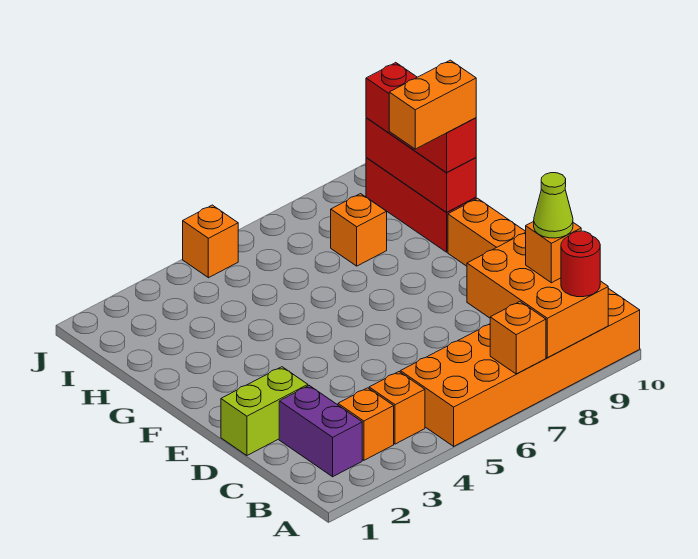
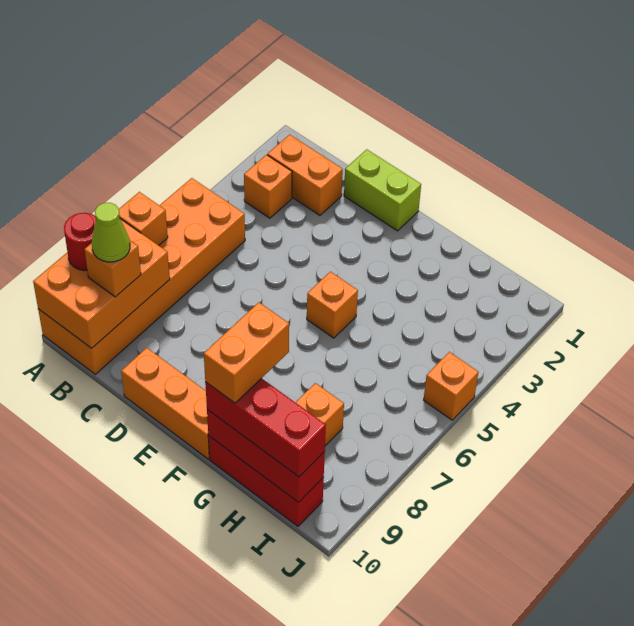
orange brick A8:C9 level 2 -> orange brick A8:B10 level 2
purple brick B2:C2 level 1 -> orange brick B2:C2 level 1
orange brick B4 level 1 -> orange brick F5 level 1
lime brick D1:D2 level 1 -> lime brick D1:E1 level 1

